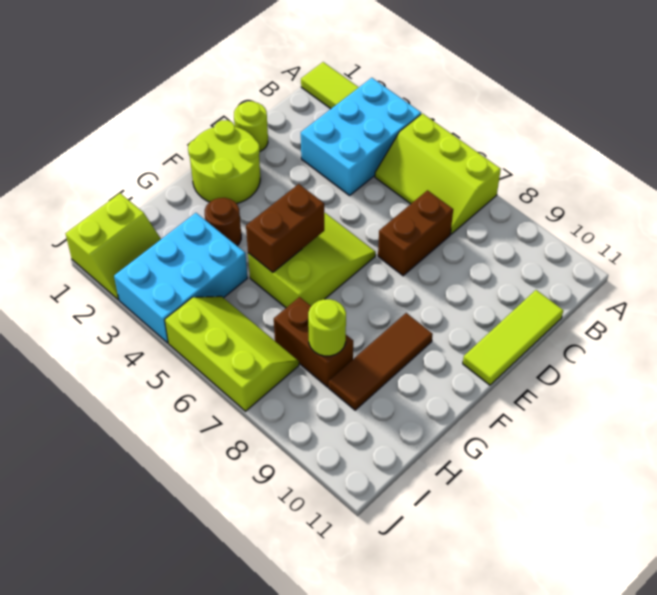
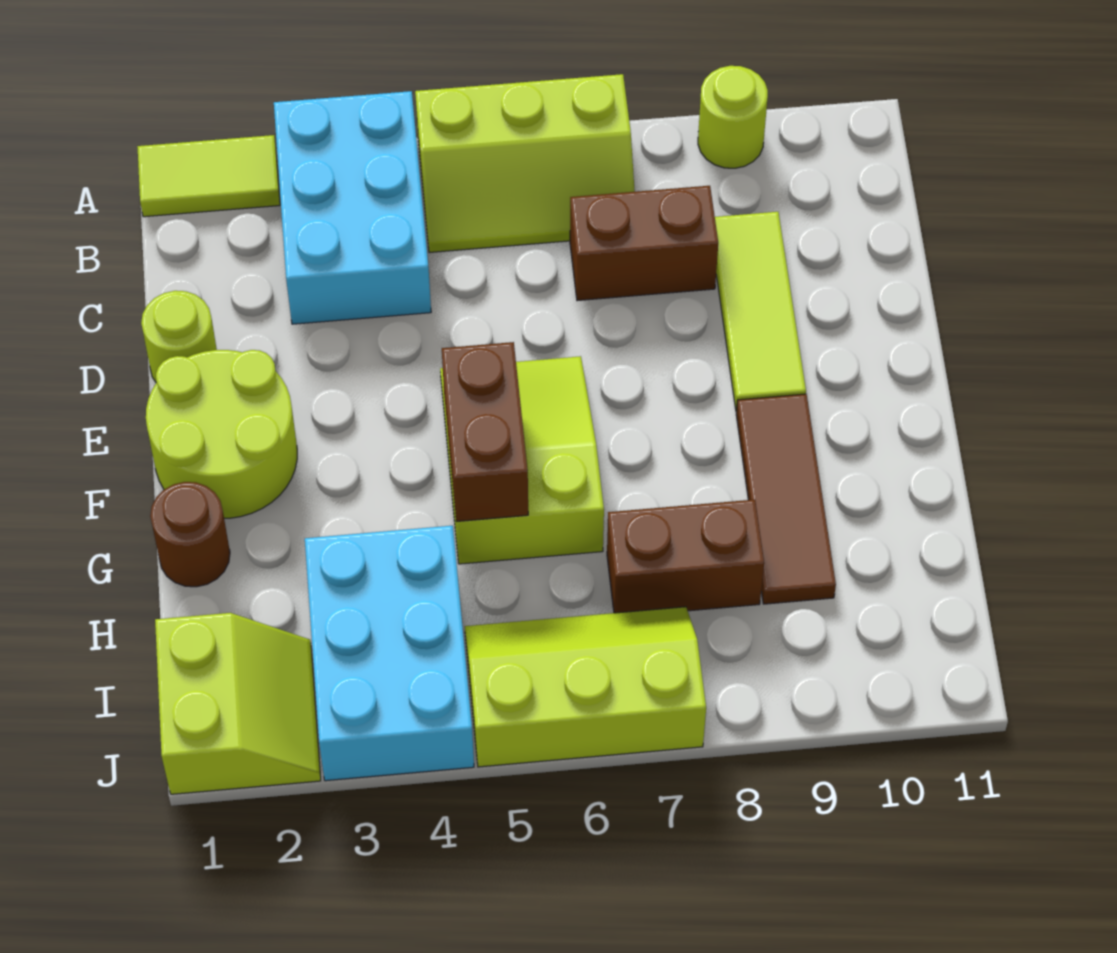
brown brick C7:D7 level 1 -> brown brick C7:C8 level 1
lime tile C11:E11 level 1 -> lime tile C9:E9 level 1
brown round brick G3 level 1 -> brown round brick G1 level 1
lime round brick H8 level 2 -> lime round brick A9 level 1

